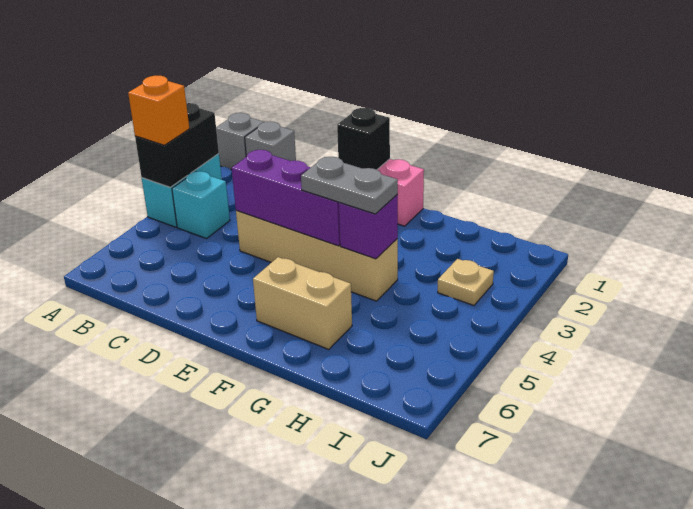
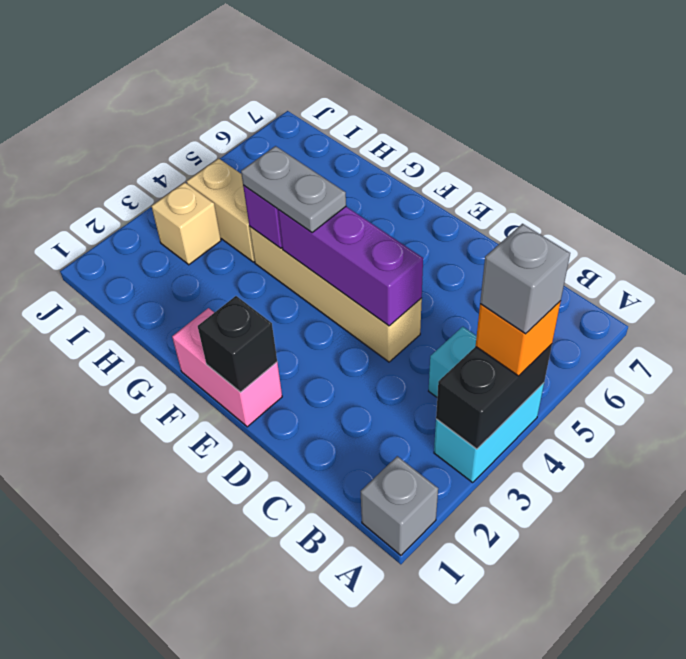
grey brick B1 level 1 -> grey brick A4 level 4
tan brick F6:G6 level 1 -> tan brick H4:I4 level 1
tan plate I3 level 1 -> tan brick I3 level 1

